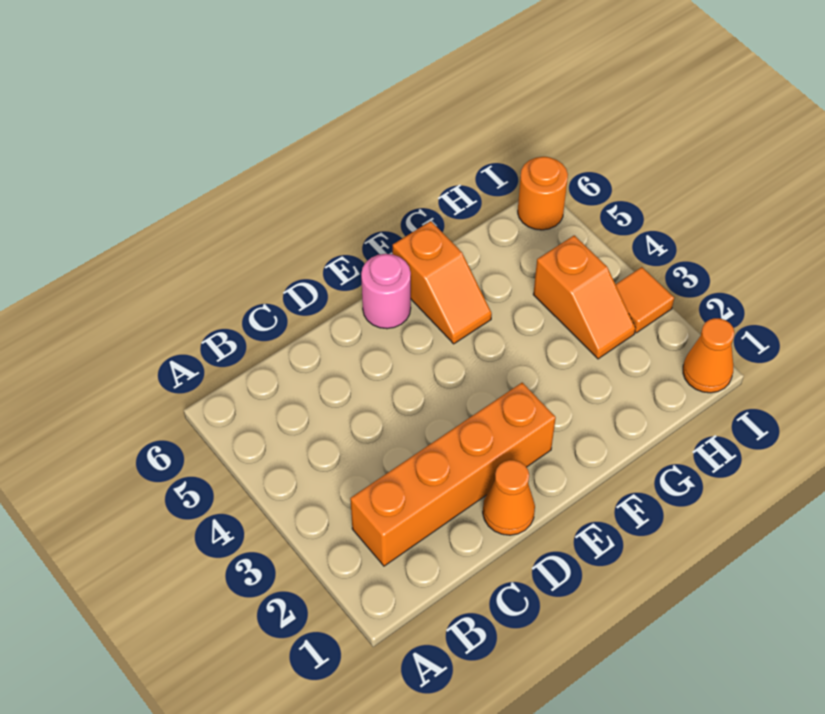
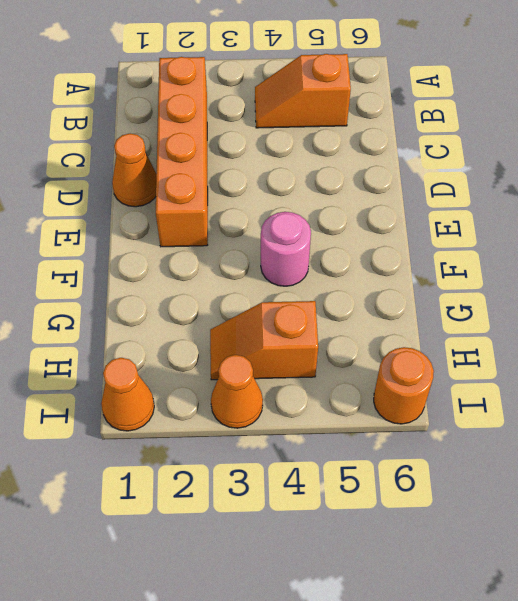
pink round brick E6 level 1 -> pink round brick F4 level 1
orange slope F5:F6 level 1 top 6 -> orange slope B4:B5 level 1 top 5
orange tile I3 level 1 -> orange cone I3 level 1

